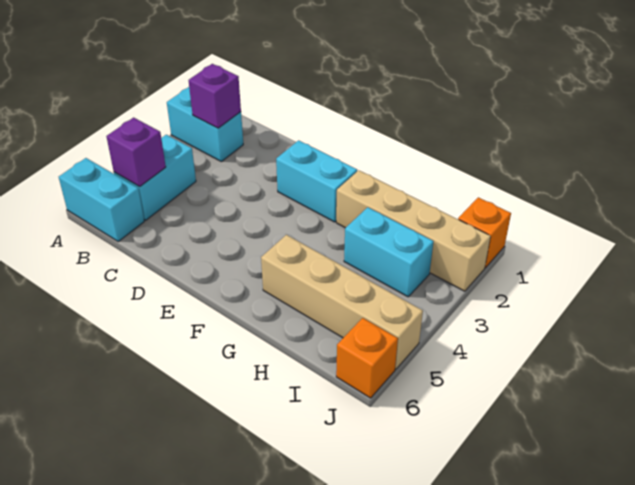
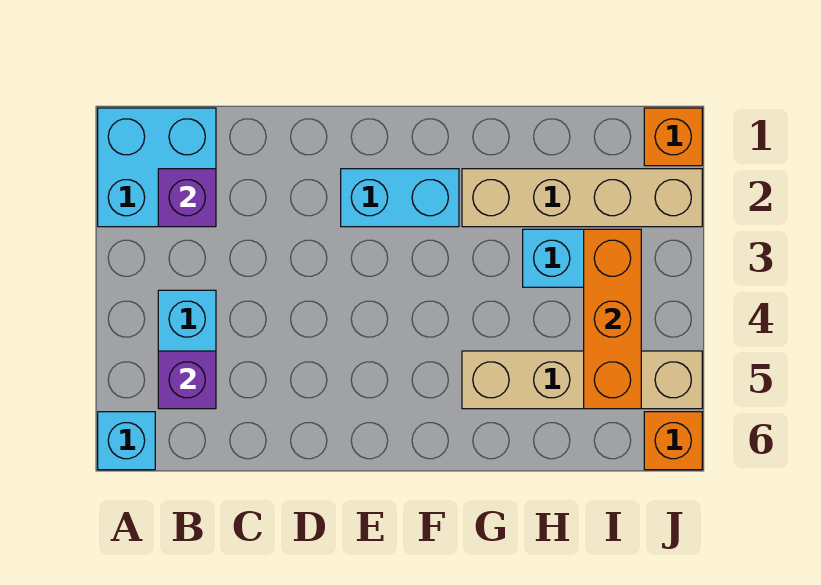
cyan brick A2:B2 level 1 -> cyan brick A1:B2 level 1
cyan brick A6:B6 level 1 -> cyan brick A6 level 1
none -> orange brick I3:I5 level 2

